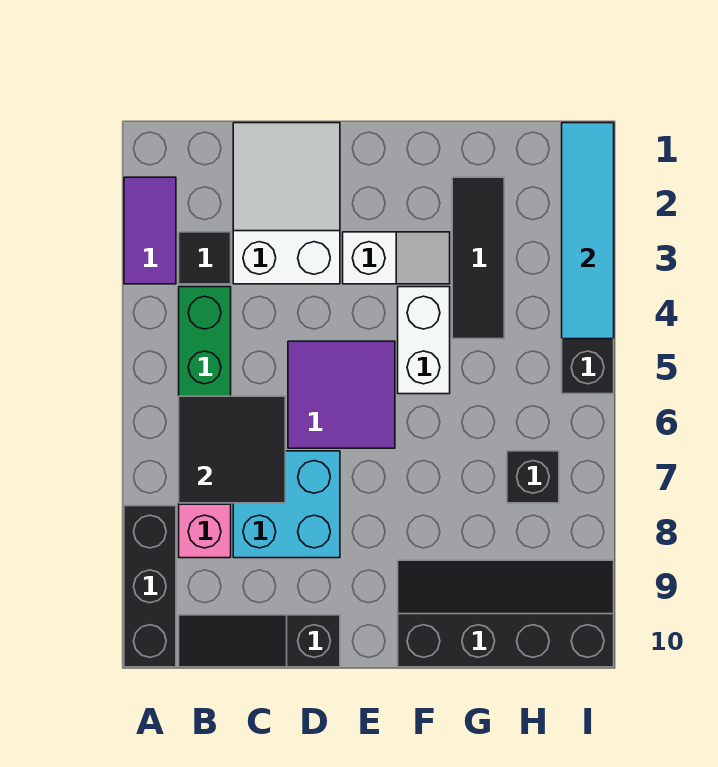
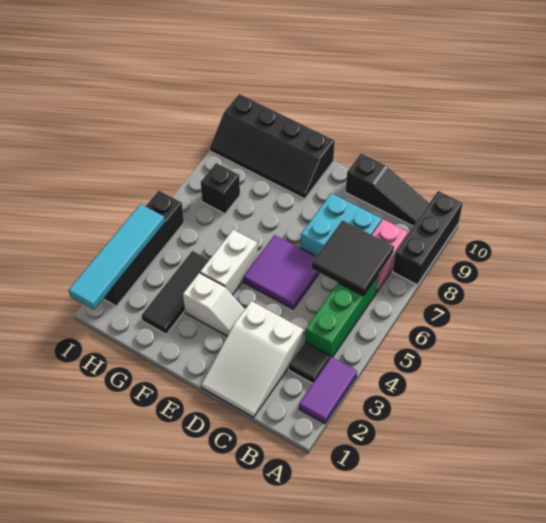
white slope E3:F3 level 1 top E -> white slope E3:F3 level 1 top F

